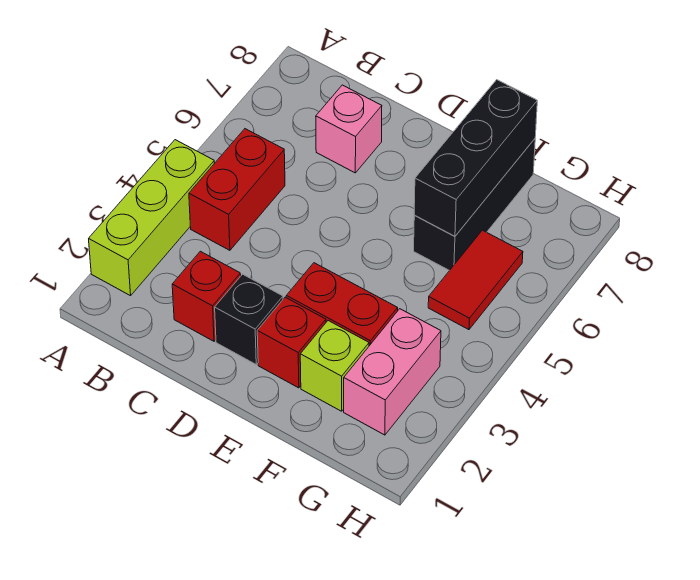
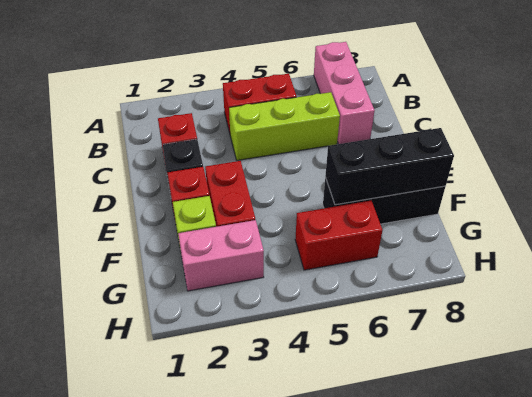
lime brick A2:A4 level 1 -> lime brick C4:C6 level 1
pink brick C7 level 1 -> pink brick A7:C7 level 1
red tile G5:G6 level 1 -> red brick G5:G6 level 1

